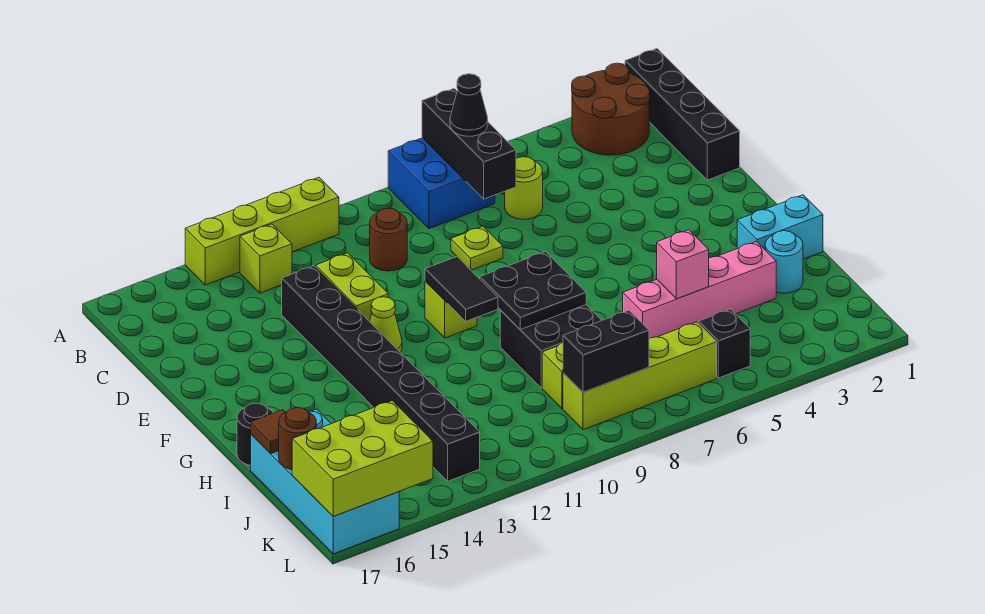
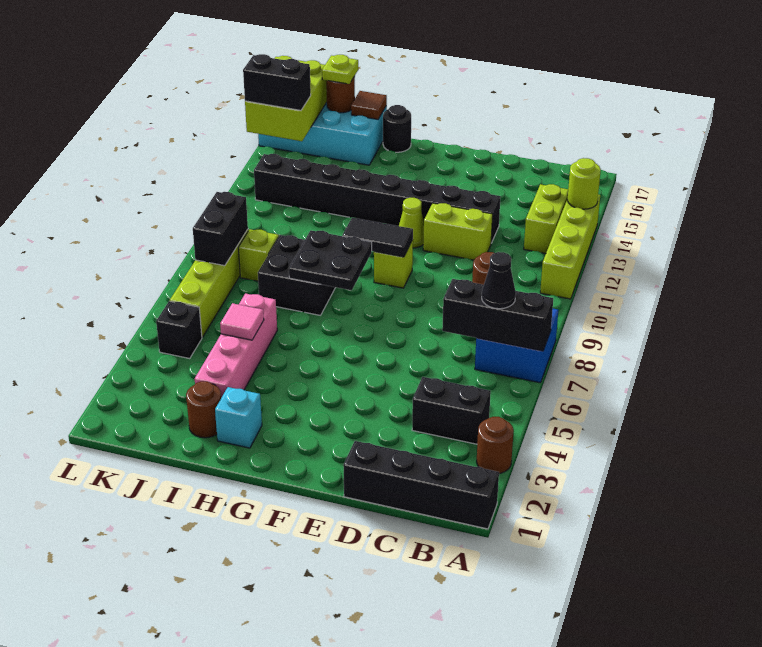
brown round brick A2:B3 level 1 -> brown round brick A3 level 1
none -> black brick B4:C4 level 1
lime brick B13 level 1 -> lime brick B13:B14 level 1
lime round brick C6 level 1 -> lime round brick A14 level 2
lime plate D8 level 1 -> lime plate J17 level 3
cyan brick H1:H2 level 1 -> cyan brick H2 level 1
cyan round brick I2 level 1 -> brown round brick I2 level 1
pink brick I5 level 2 -> pink tile I5 level 2
none -> black brick K15:L15 level 3

